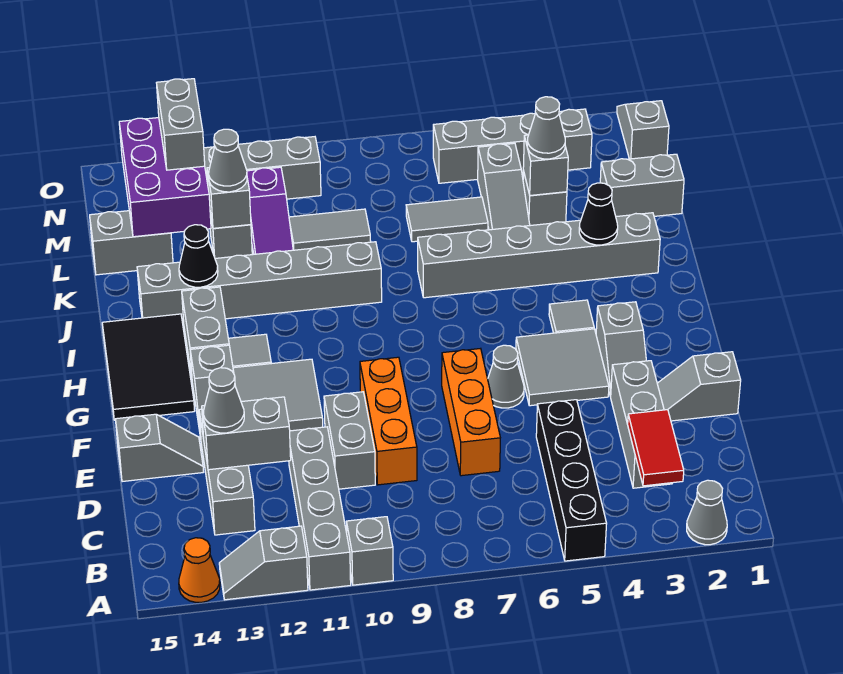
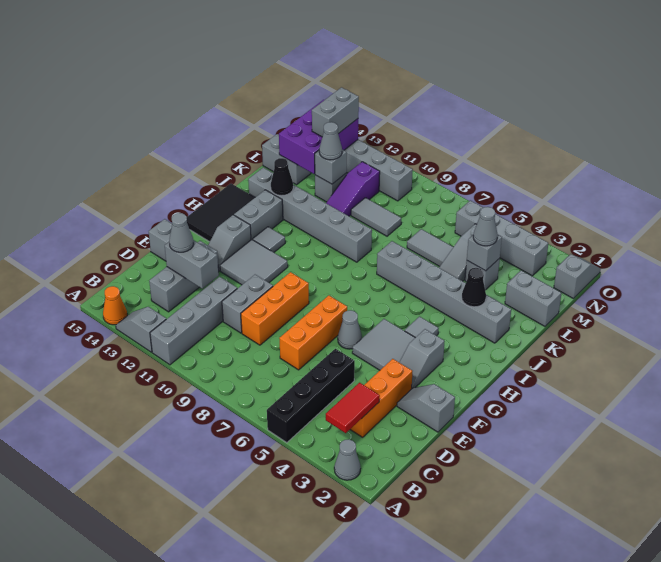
grey brick A10 level 1 -> none
grey brick C3:E3 level 1 -> orange brick C3:E3 level 1

